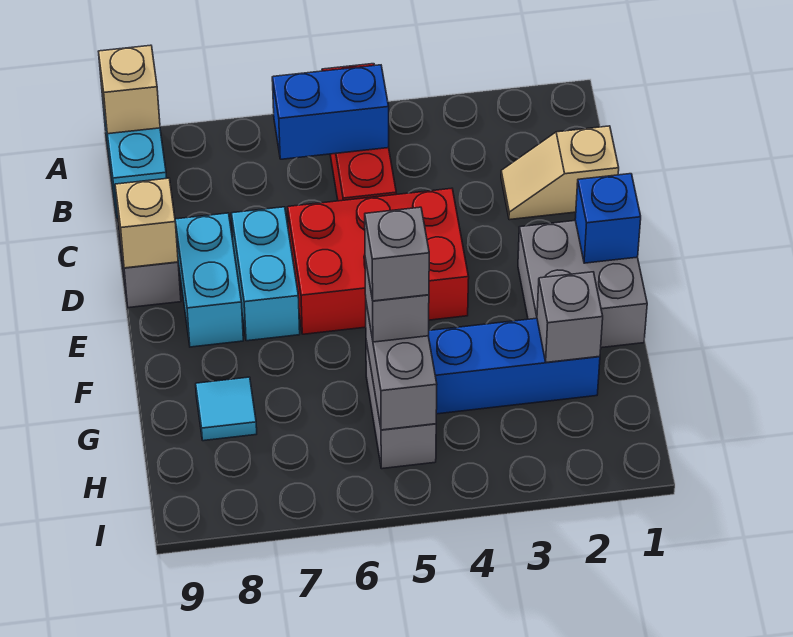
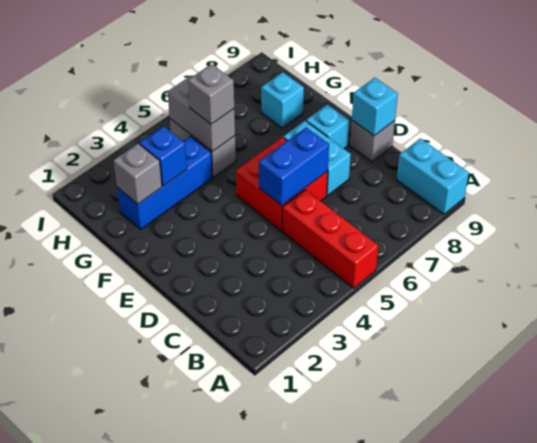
tan brick A9 level 2 -> none
blue brick B5:B6 level 2 -> blue brick D5:D6 level 2
tan slope C1:C2 level 1 top 1 -> none
red brick D4:E6 level 1 -> red brick D5:E6 level 1
cyan brick D8:E8 level 1 -> cyan brick E8 level 1
tan brick D9 level 2 -> cyan brick D9 level 2
grey brick E1:F2 level 1 -> none
blue brick E1 level 2 -> blue brick G3 level 2
grey brick G5 level 4 -> none
cyan tile G8 level 1 -> cyan brick G8 level 1

